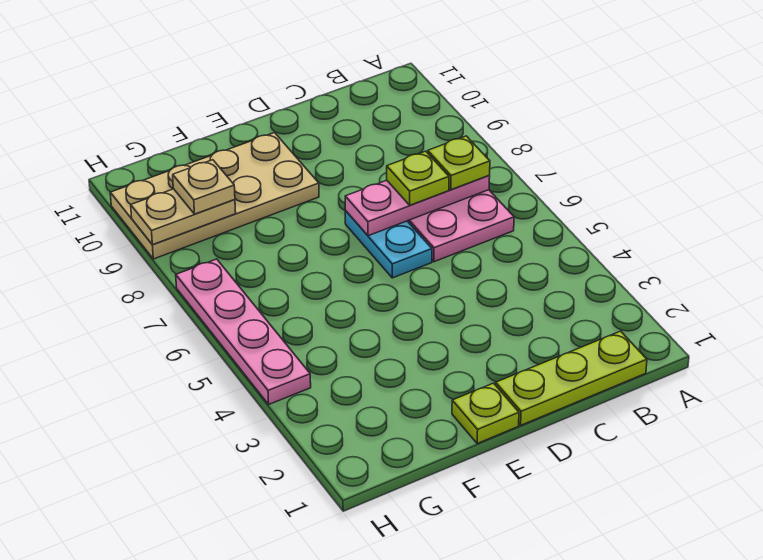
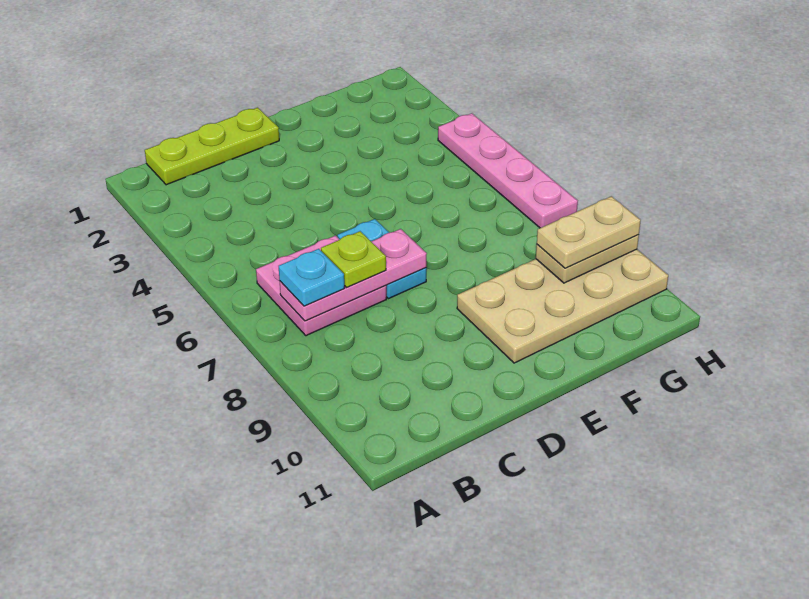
lime plate B7 level 3 -> cyan plate B7 level 3
lime plate E1 level 1 -> none
tan plate G9 level 3 -> tan plate G9:H9 level 3

